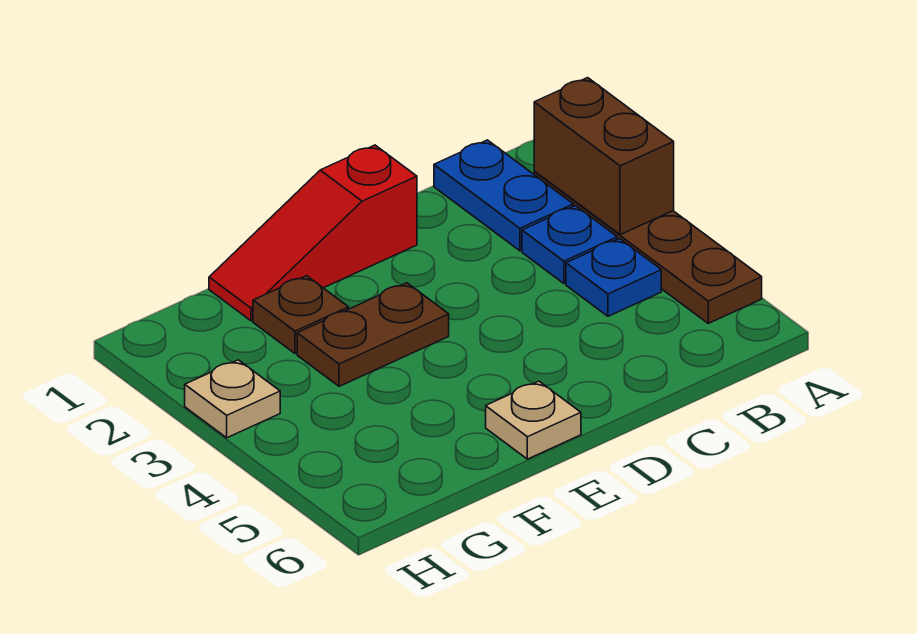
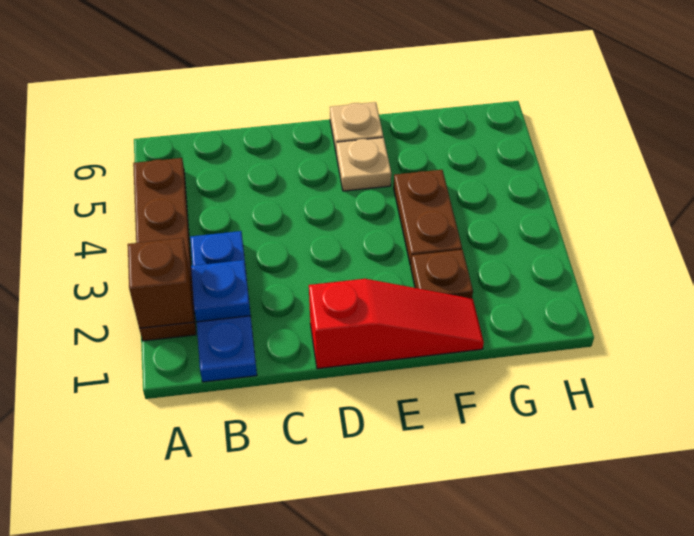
brown brick A2:A3 level 2 -> brown brick A2 level 2
blue plate B4 level 1 -> blue plate B2 level 2
brown plate E3:F3 level 1 -> brown plate F3:F4 level 1
tan plate H3 level 1 -> tan plate E5 level 1

